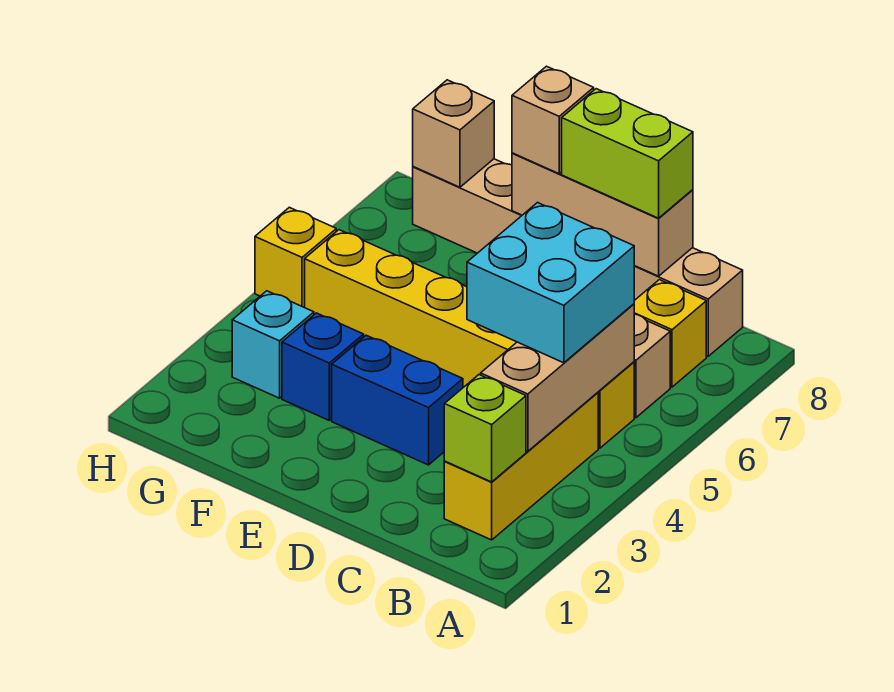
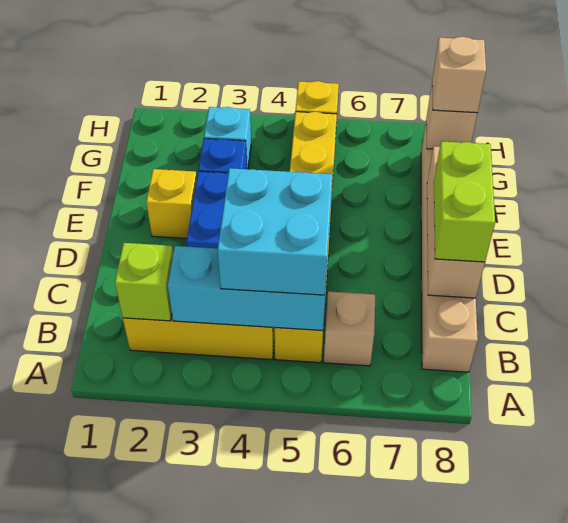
tan brick B3:B5 level 2 -> cyan brick B3:B5 level 2
yellow brick B7 level 1 -> yellow brick E2 level 1
tan brick E8 level 3 -> tan brick G8 level 3

